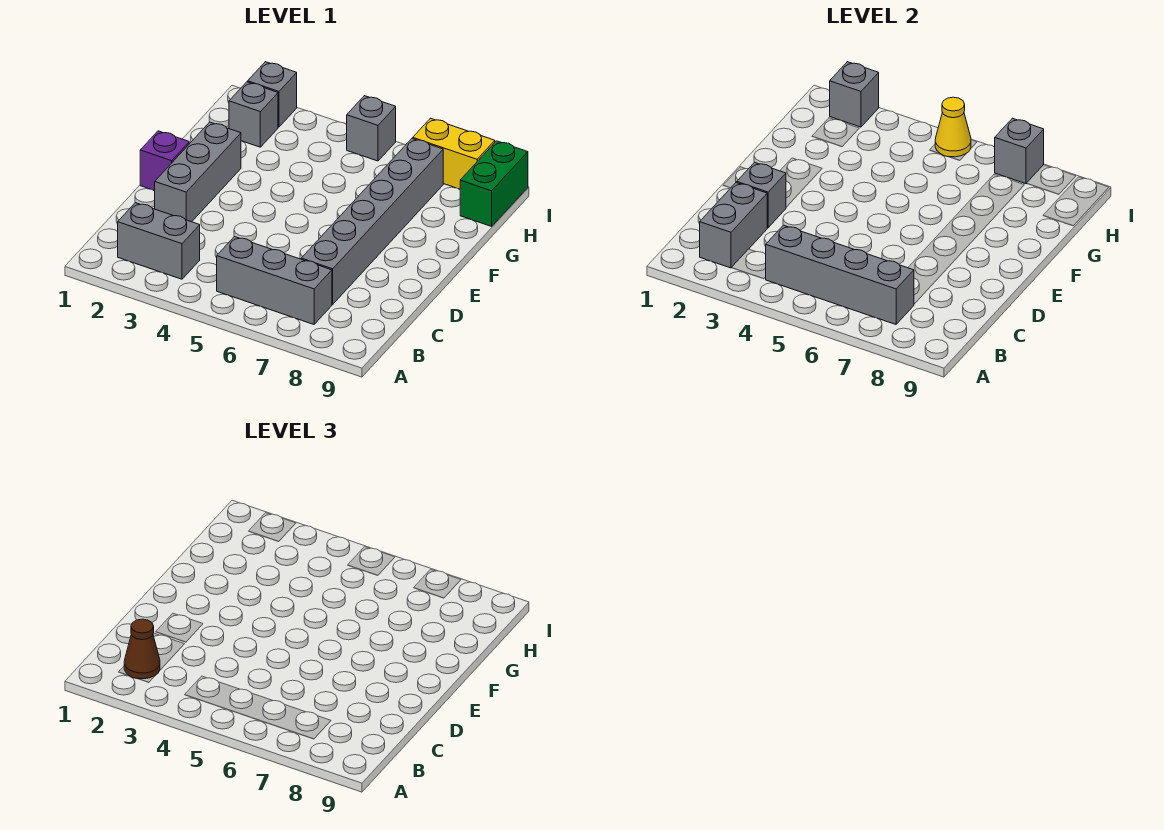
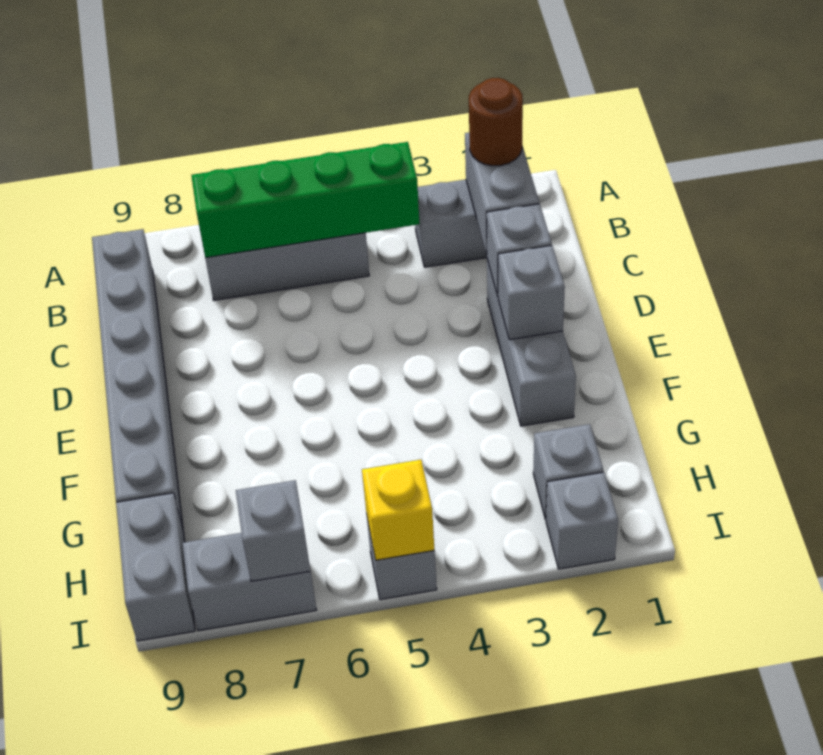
brown cone B2 level 3 -> brown round brick B2 level 3
grey brick B4:B7 level 2 -> green brick B4:B7 level 2
grey brick C7:H7 level 1 -> grey brick B9:G9 level 1
purple brick E1 level 1 -> none
green brick H9:I9 level 1 -> grey brick H9:I9 level 1
grey brick I2 level 2 -> grey brick E2 level 2
yellow cone I5 level 2 -> yellow brick I5 level 2
yellow brick I7:I8 level 1 -> grey brick I7:I8 level 1

